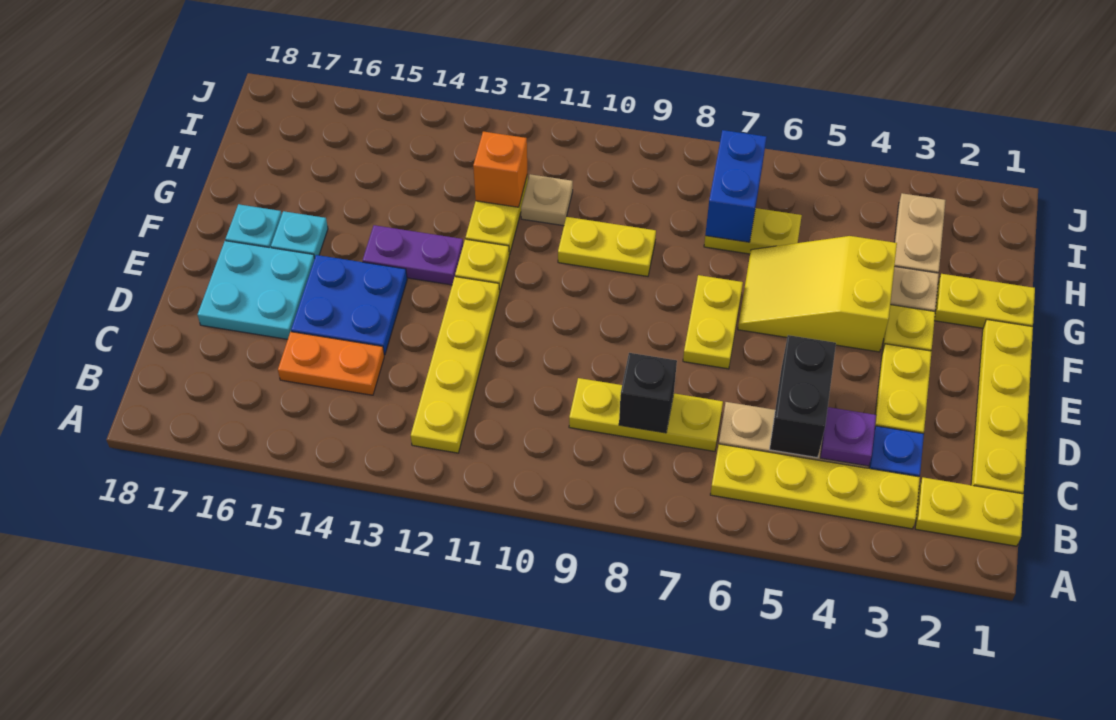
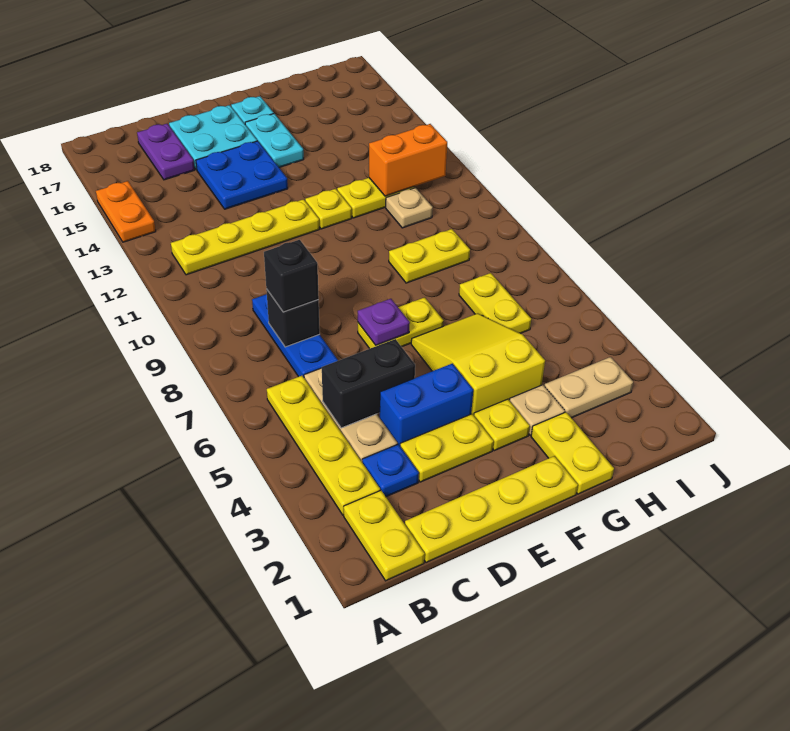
purple plate C4 level 2 -> purple plate E7 level 2
yellow plate C7:C9 level 1 -> blue plate C7:C9 level 1
none -> black brick C8 level 3
orange plate C14:C15 level 1 -> orange plate A14:A15 level 1
purple plate F13:F14 level 1 -> purple plate C16:C17 level 1
cyan plate F16 level 1 -> cyan plate F15:F16 level 1
yellow plate G9:G10 level 1 -> yellow plate G9:H9 level 1
blue brick H7:I7 level 2 -> blue brick D4:E4 level 1
orange brick H12 level 2 -> orange brick H12:I12 level 2

